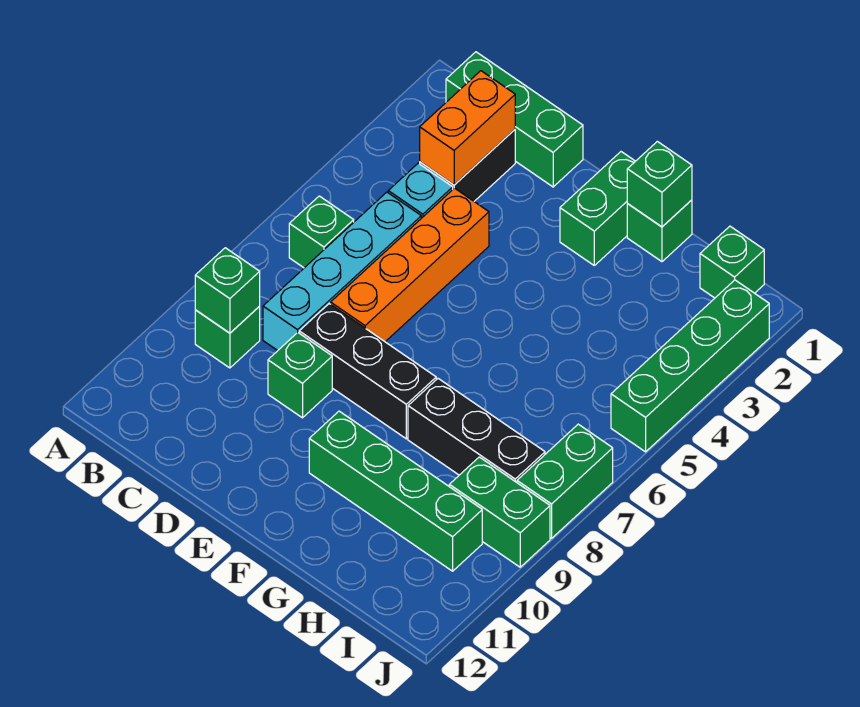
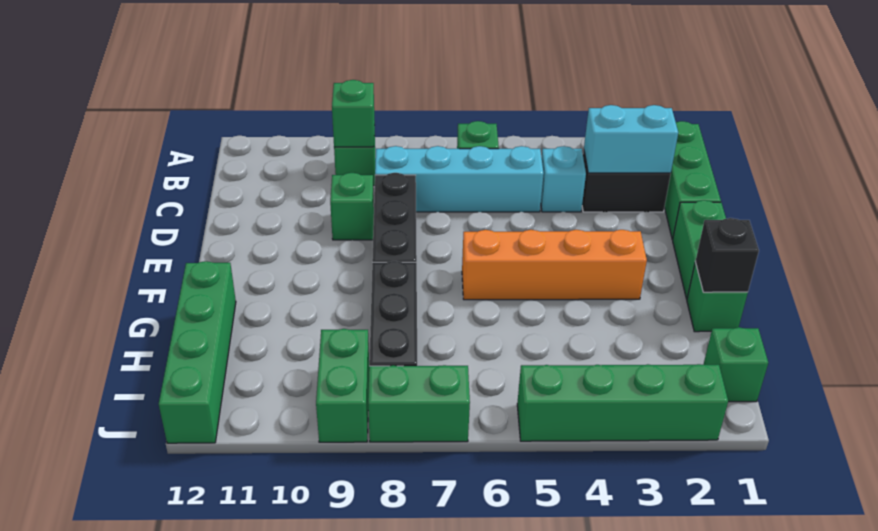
orange brick C2:C3 level 2 -> cyan brick C2:C3 level 2
orange brick D4:D7 level 1 -> orange brick F3:F6 level 1
green brick F1:F2 level 1 -> green brick E1:F1 level 1
green brick F10:I10 level 1 -> green brick G12:J12 level 1
green brick G1 level 2 -> black brick G1 level 2

